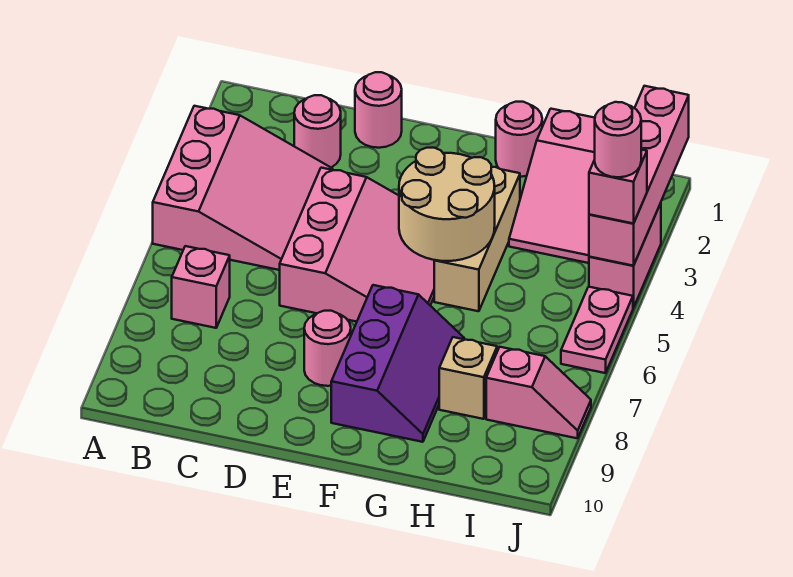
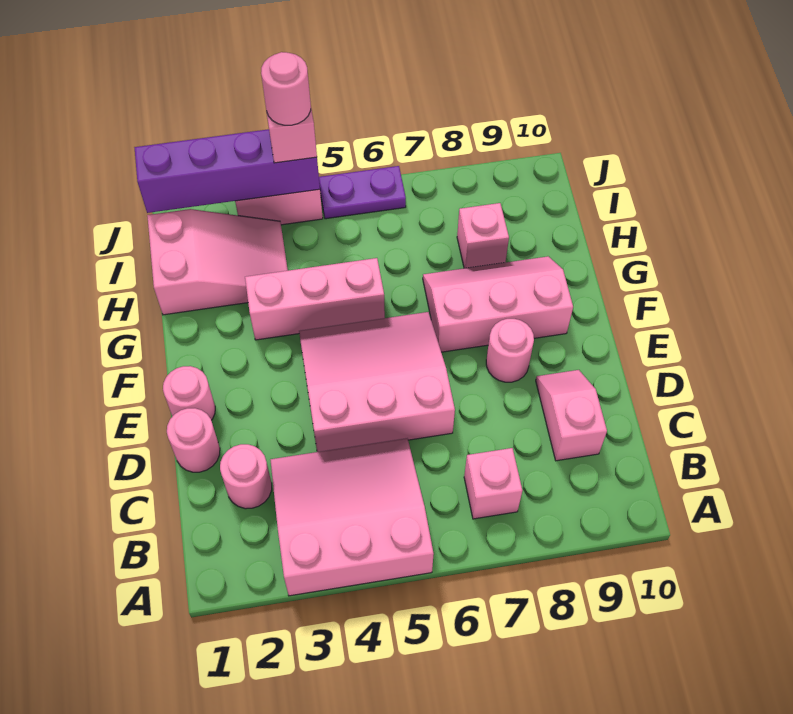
tan round brick F4:G5 level 2 -> none
purple slope F7:G9 level 1 top F -> pink slope F7:G9 level 1 top F
pink round brick G1 level 1 -> pink round brick E1 level 1
tan brick G3:G5 level 1 -> pink brick G3:G5 level 1
tan brick H8 level 1 -> pink brick H8 level 1
pink slope I8:J8 level 1 top I -> pink slope C9:D9 level 1 top C
pink brick J1:J4 level 2 -> purple brick J1:J4 level 2
pink plate J5:J6 level 1 -> purple plate J5:J6 level 1

